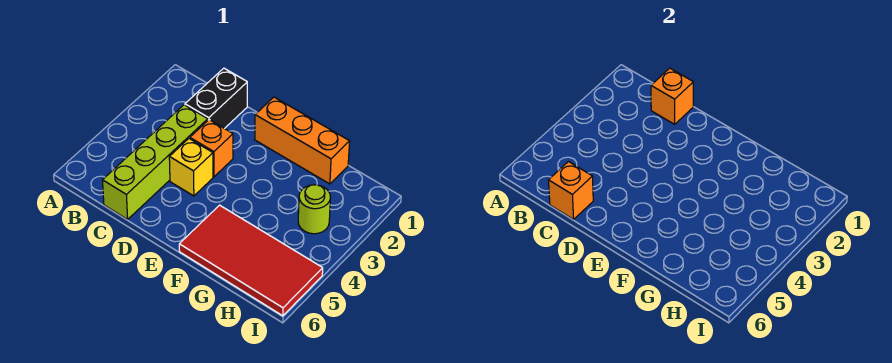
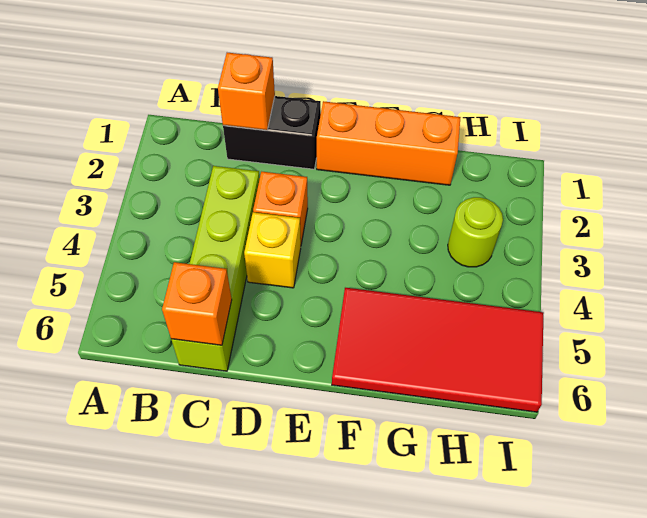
black brick C1:C2 level 1 -> black brick C1:D1 level 1

